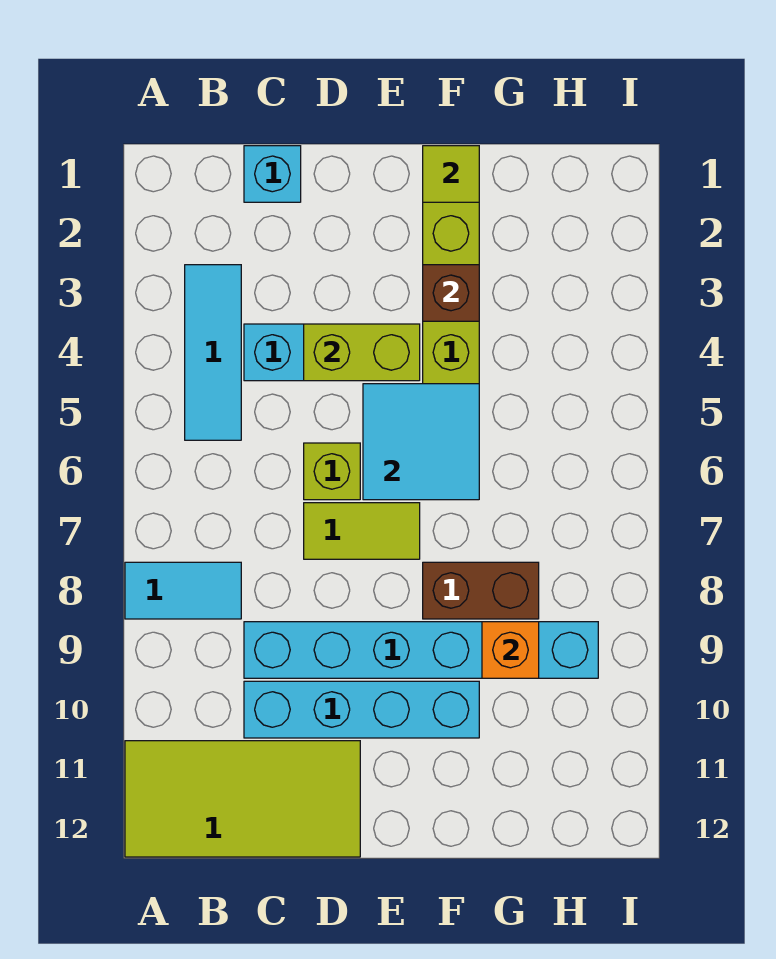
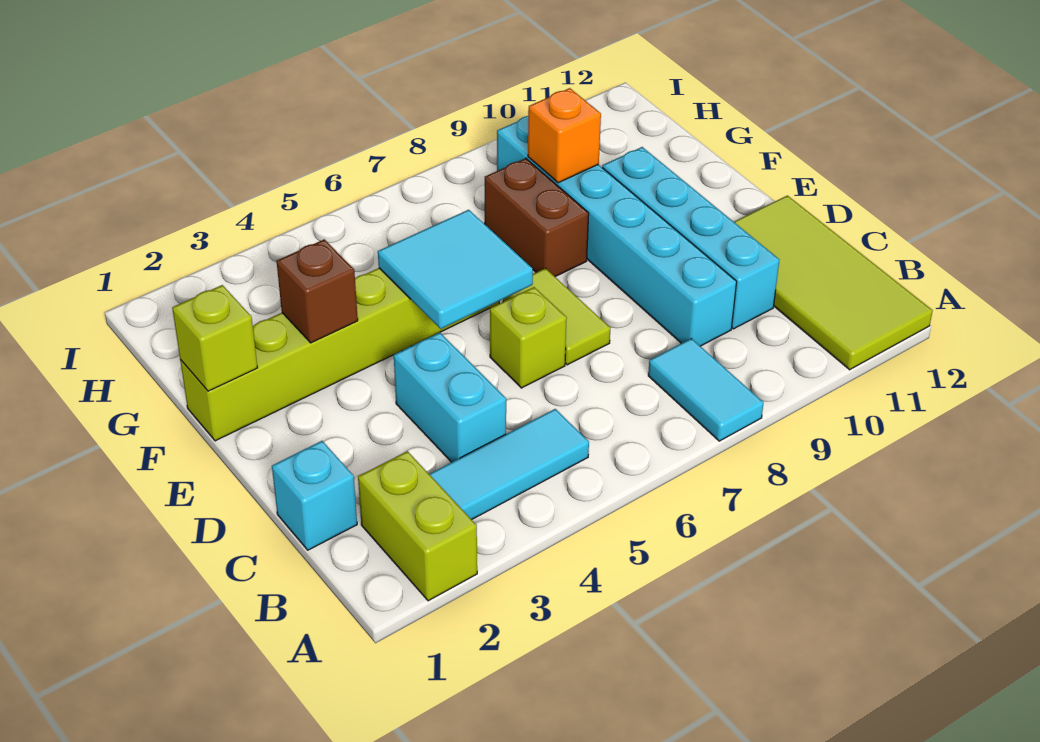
lime brick D4:E4 level 2 -> lime brick A2:B2 level 1
lime tile F1 level 2 -> lime brick F1 level 2

